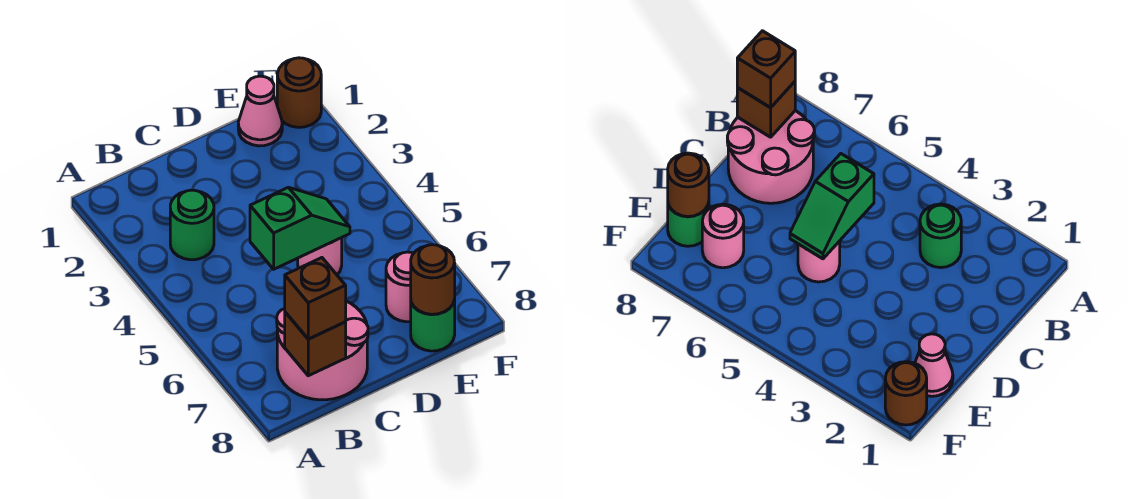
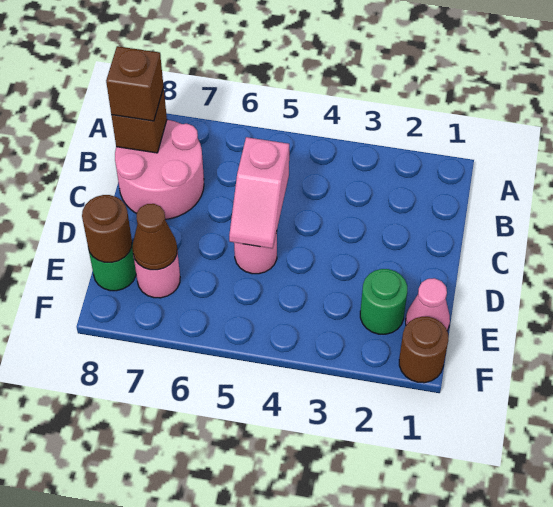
green round brick B3 level 1 -> green round brick E2 level 1
green slope C5:D5 level 2 top C -> pink slope C5:D5 level 2 top C
none -> brown cone E7 level 2

